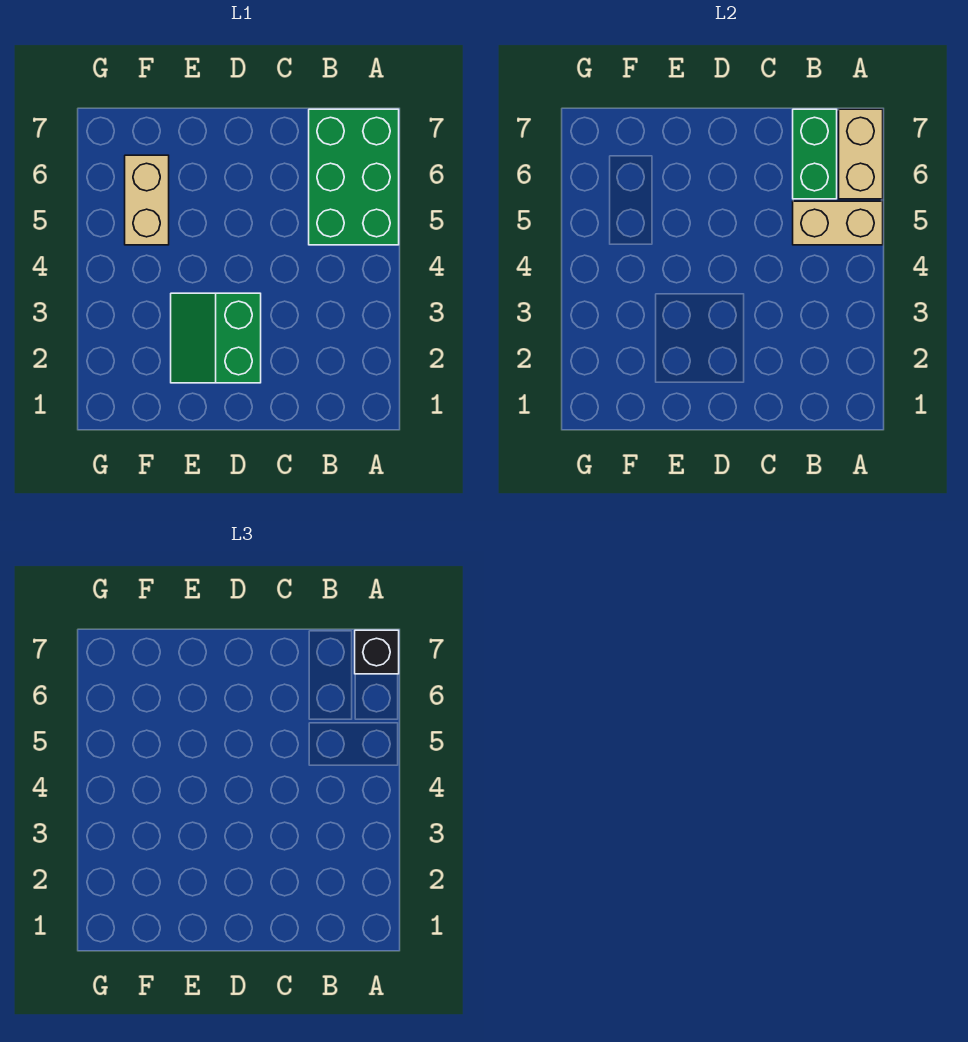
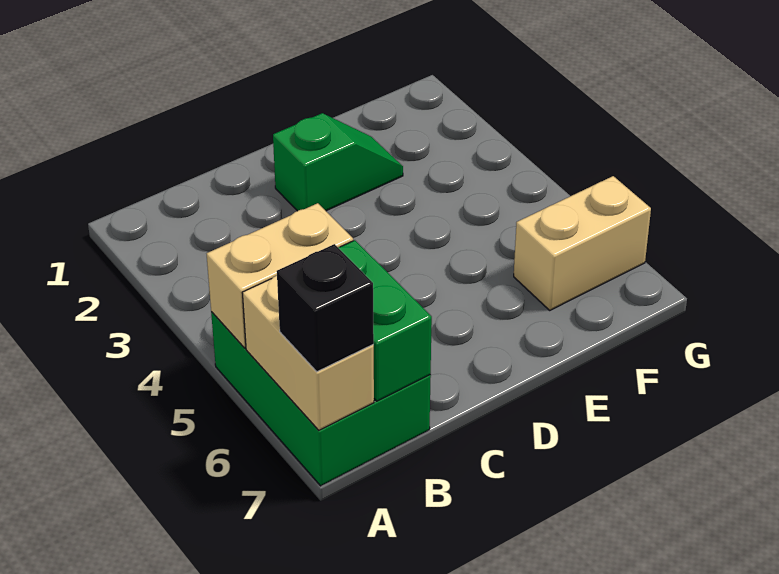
green slope D2:E3 level 1 top D -> green slope D2:E2 level 1 top D
tan brick F5:F6 level 1 -> tan brick F6:G6 level 1

